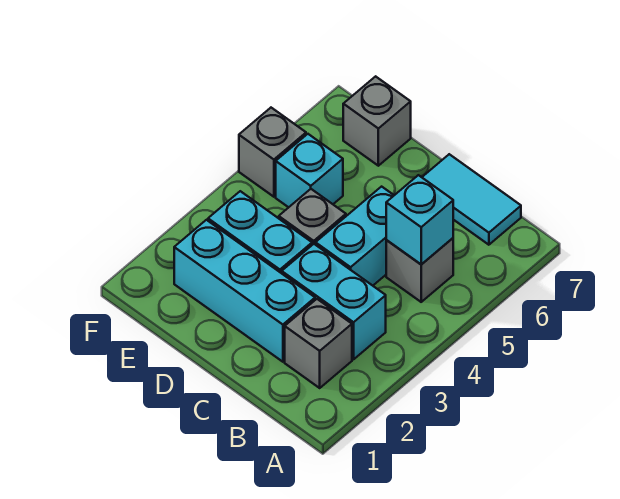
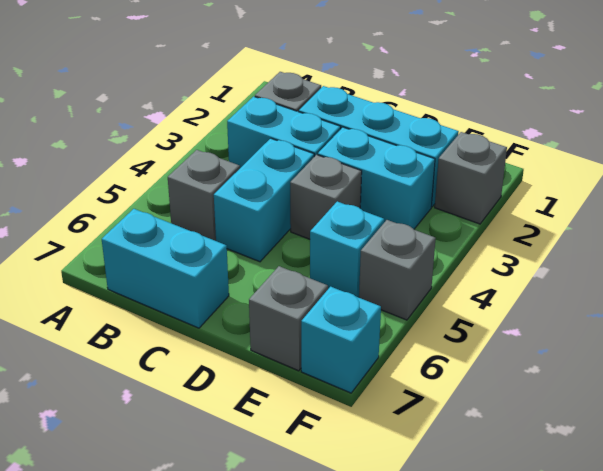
cyan brick B5 level 2 -> cyan brick F7 level 1
cyan tile B7:C7 level 1 -> cyan brick B7:C7 level 1
none -> grey brick F2 level 1

